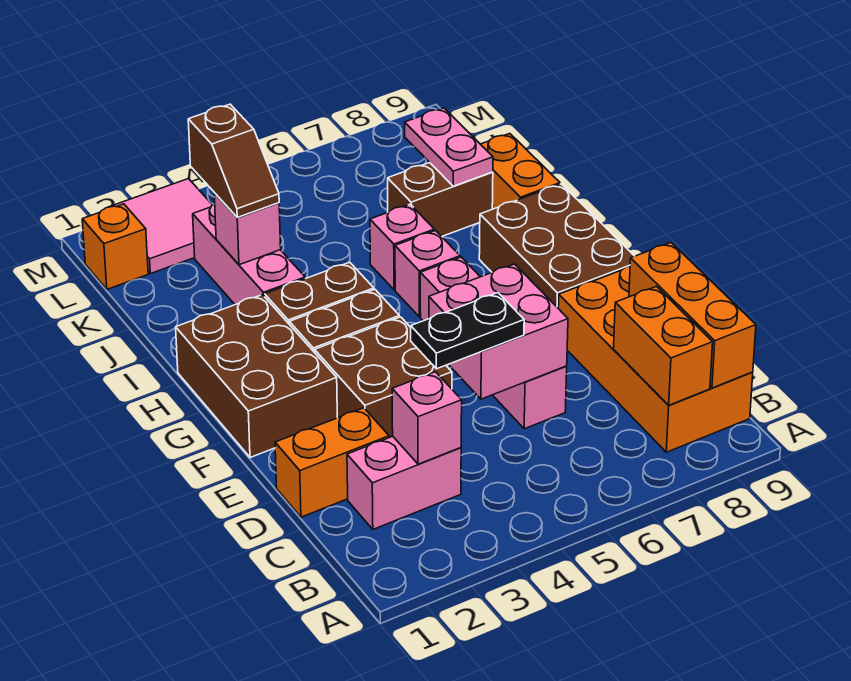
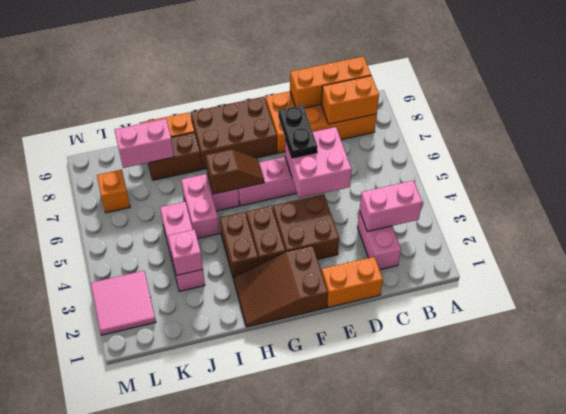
pink brick C3 level 2 -> pink brick B3:C3 level 2
orange brick D1:D2 level 1 -> orange brick D1:E1 level 1
black plate D4:D5 level 3 -> black plate E6:E7 level 3
brown brick F1:H2 level 1 -> brown slope F1:H2 level 1 top F
pink brick I3:K3 level 1 -> pink brick J3:J5 level 1
pink brick I6 level 1 -> pink brick I5:I6 level 1
brown slope J3:K3 level 3 top K -> brown slope G6:H6 level 2 top H
brown brick J7:J8 level 1 -> brown brick I8:J8 level 1
pink plate J8:K8 level 2 -> pink brick J8:K8 level 2
orange brick L1 level 1 -> orange brick L7 level 1

